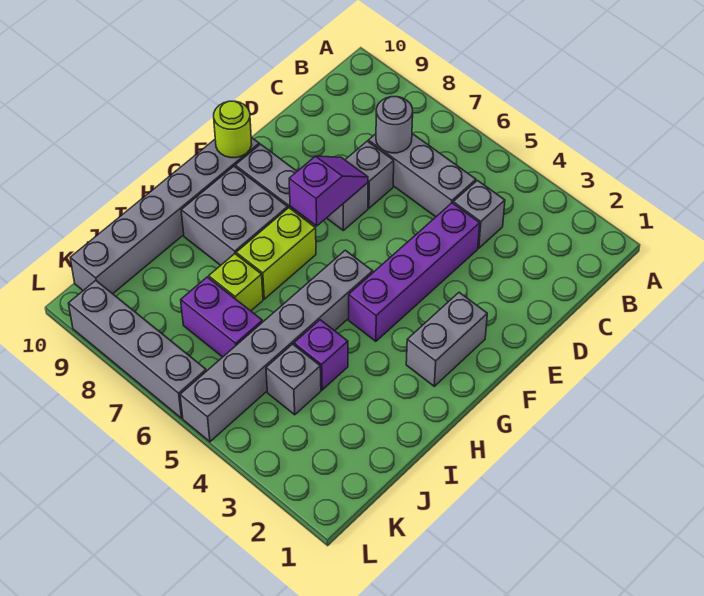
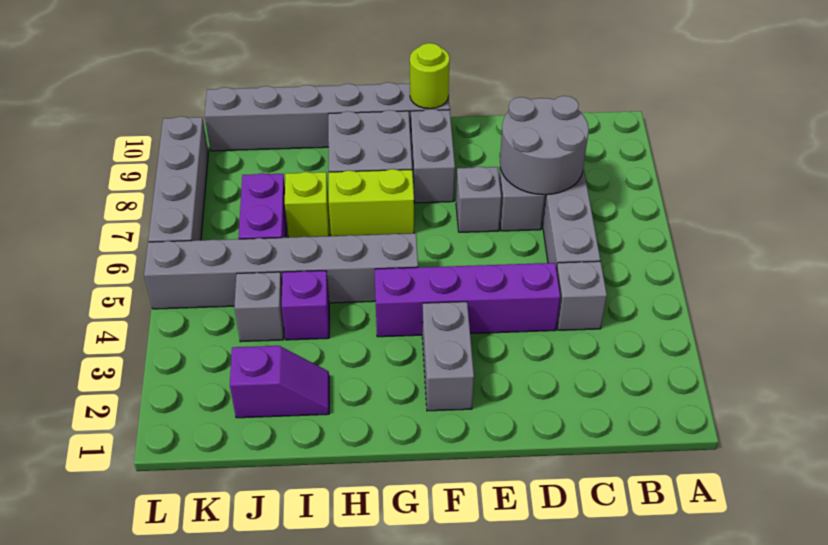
grey round brick C7 level 2 -> grey round brick C7:D8 level 2
purple slope E7:F7 level 2 top F -> purple slope I2:J2 level 1 top J
grey brick F2:G2 level 1 -> grey brick F2:F3 level 1

